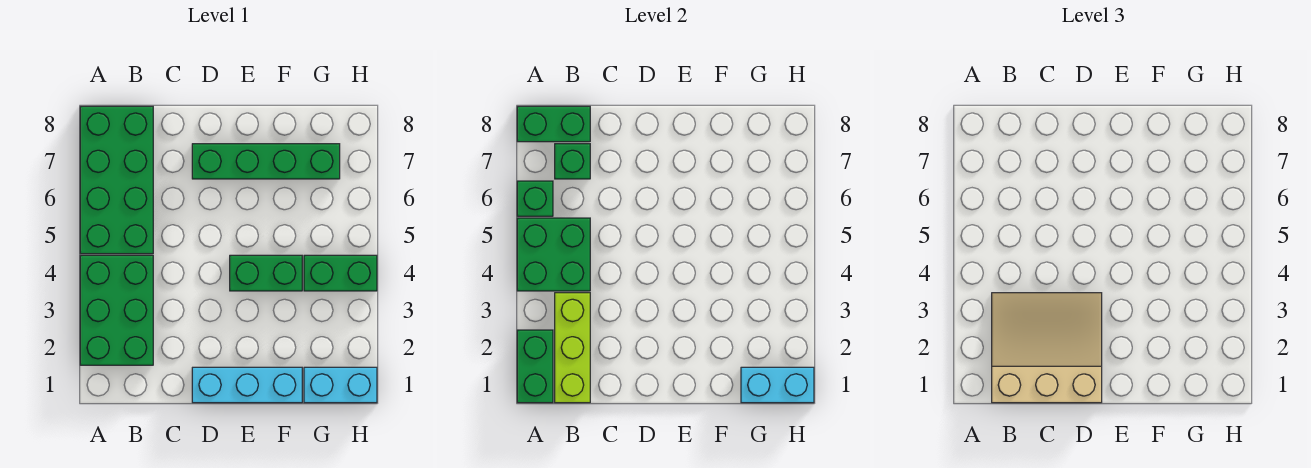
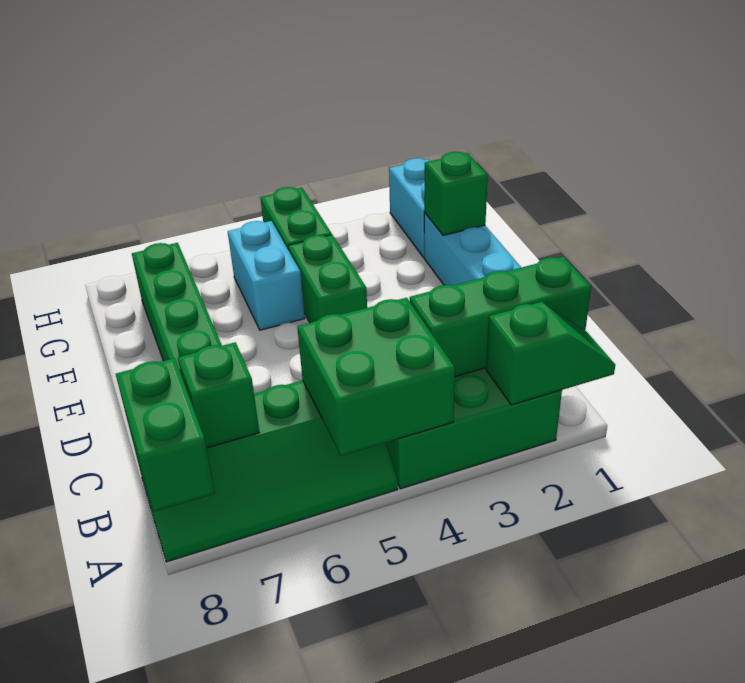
green brick A1:A2 level 2 -> green slope A1:A2 level 2 top 2
green brick A5:B8 level 1 -> green slope A5:B8 level 1 top B
green brick A6 level 2 -> green brick F1 level 2
lime brick B1:B3 level 2 -> green brick B1:B3 level 2
tan slope B1:D3 level 3 top 1 -> none
cyan brick G1:H1 level 2 -> cyan brick F5:G5 level 1

